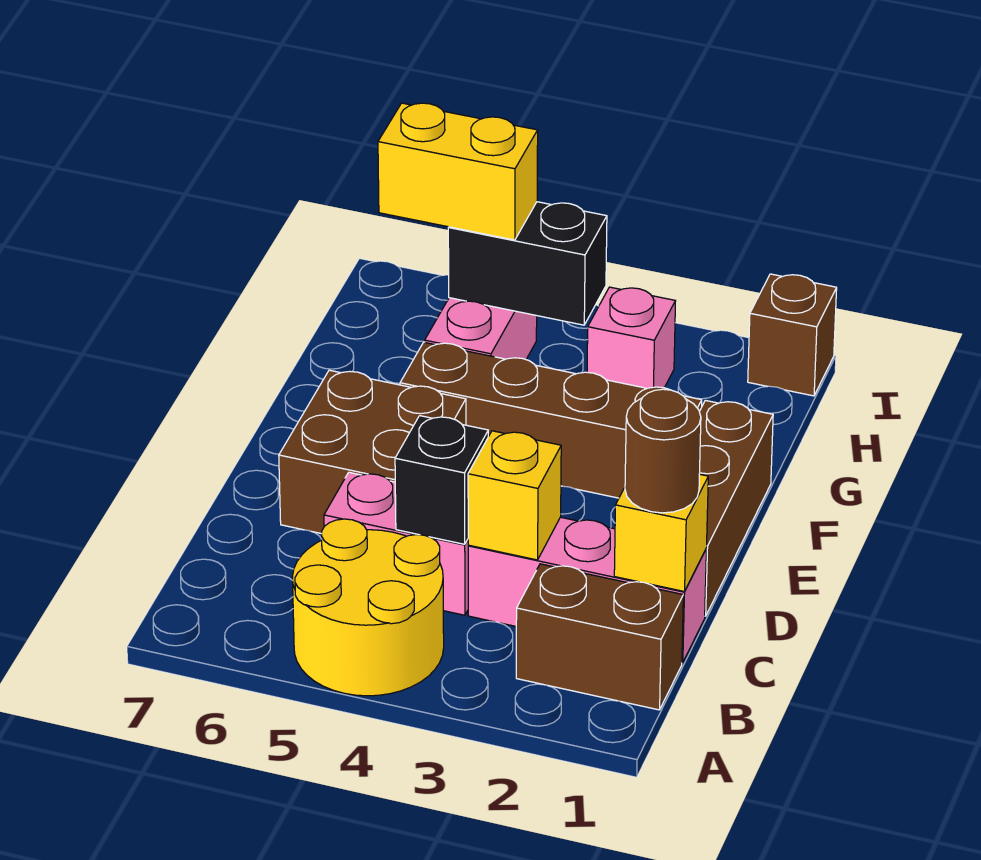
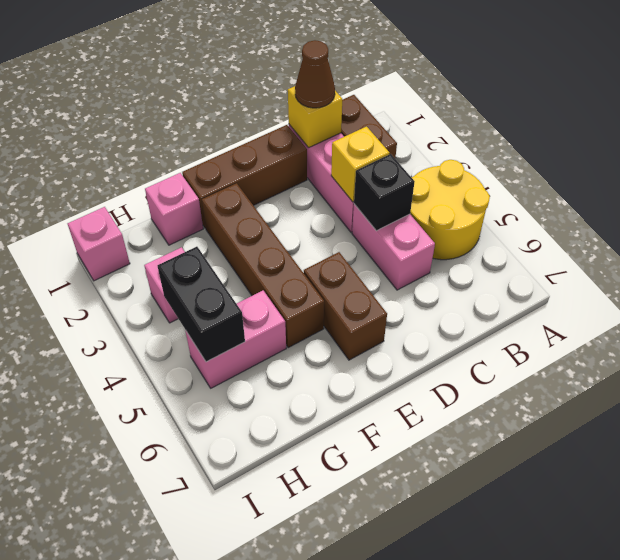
brown round brick C1 level 3 -> brown cone C1 level 3
brown brick D5:E6 level 1 -> brown brick E5:E6 level 1
none -> pink brick G1 level 1
yellow brick H5:H6 level 3 -> none
brown brick I1 level 1 -> pink brick I1 level 1

